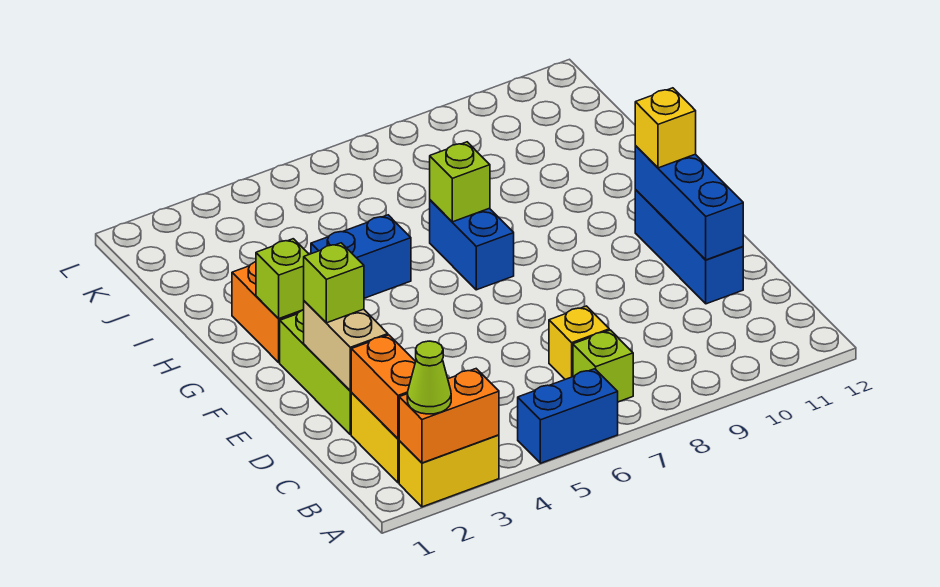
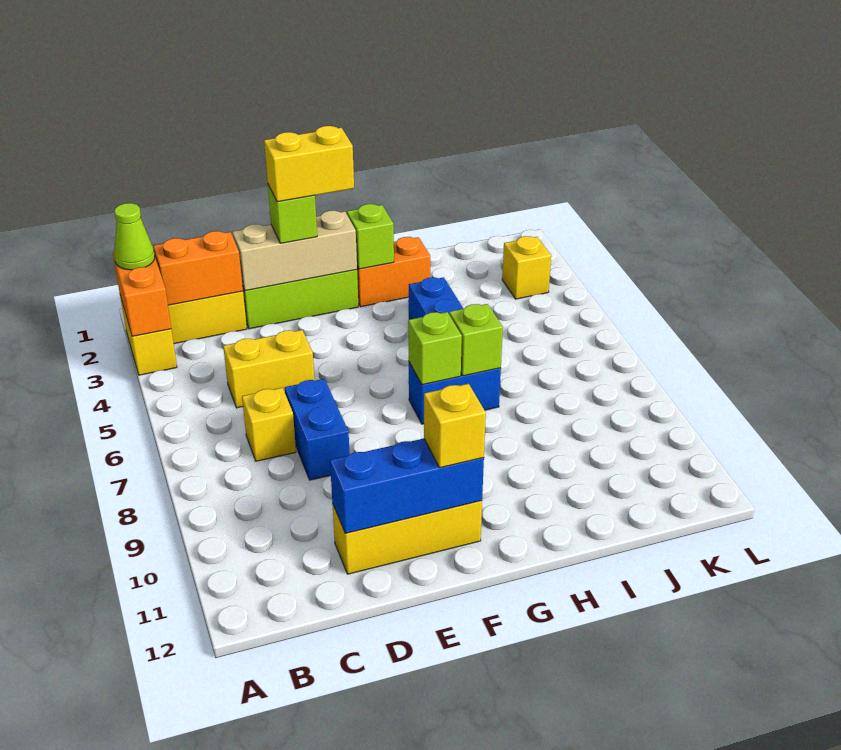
blue brick A5:A6 level 1 -> blue brick D7:D8 level 1
lime brick B7 level 1 -> lime brick G7 level 2
none -> yellow brick C5:D5 level 1
tan brick D2:E2 level 2 -> tan brick D2:F2 level 2
blue brick D11:F11 level 1 -> yellow brick D11:F11 level 1
none -> yellow brick E2:F2 level 4
none -> yellow brick K3 level 1

